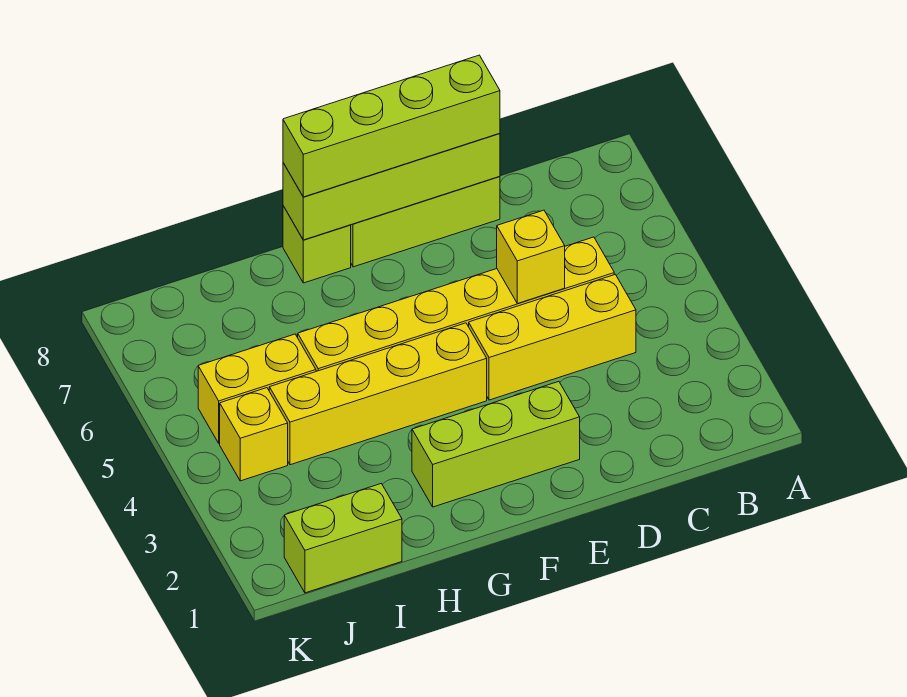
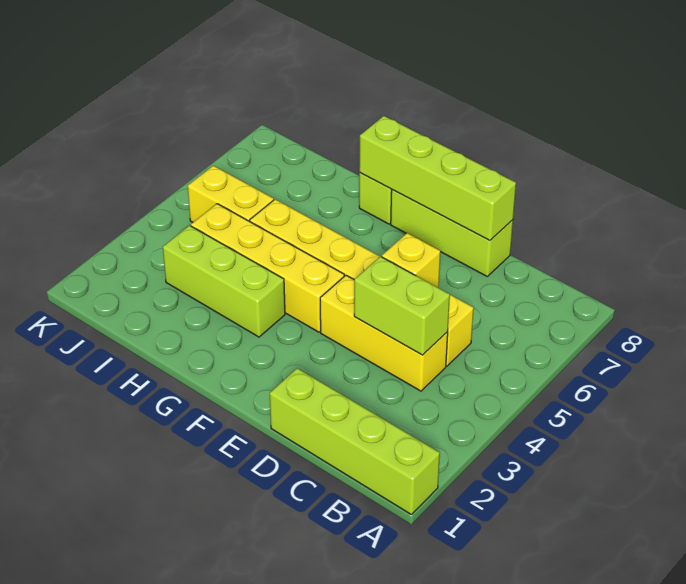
lime brick D8:G8 level 3 -> lime brick A1:D1 level 1
lime brick E2:G2 level 1 -> lime brick G3:I3 level 1
lime brick I1:J1 level 1 -> lime brick C4:D4 level 2
yellow brick J4 level 1 -> none

